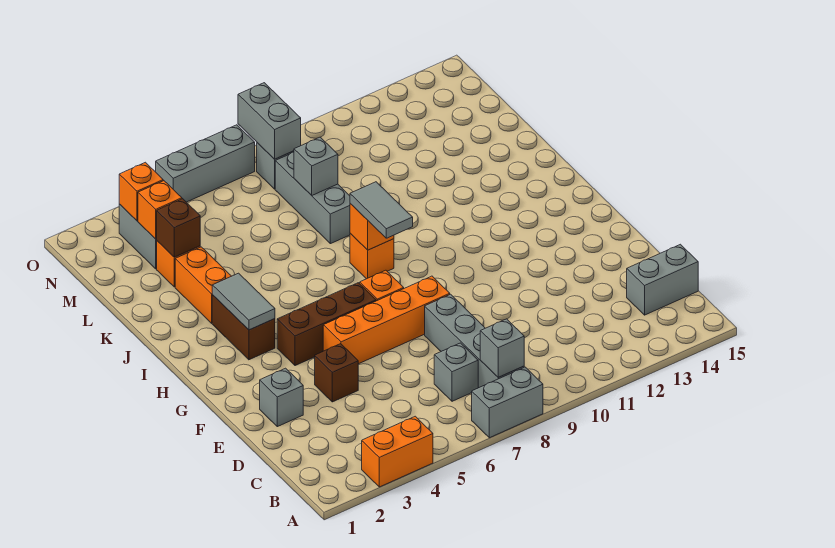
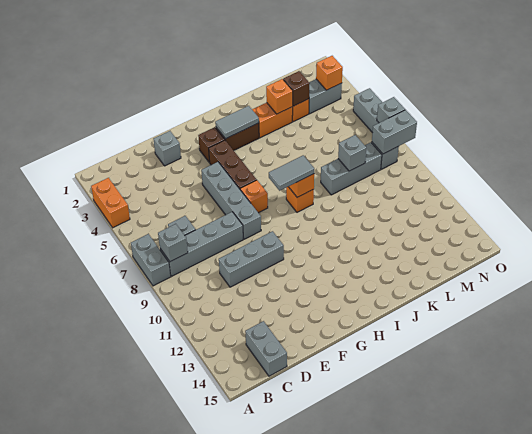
none -> grey brick D10:F10 level 1
brown brick E4 level 1 -> brown brick G3 level 1
orange brick F5:F8 level 1 -> grey brick F5:F8 level 1
orange brick M3 level 2 -> orange brick K3 level 2
none -> grey brick O7 level 2

